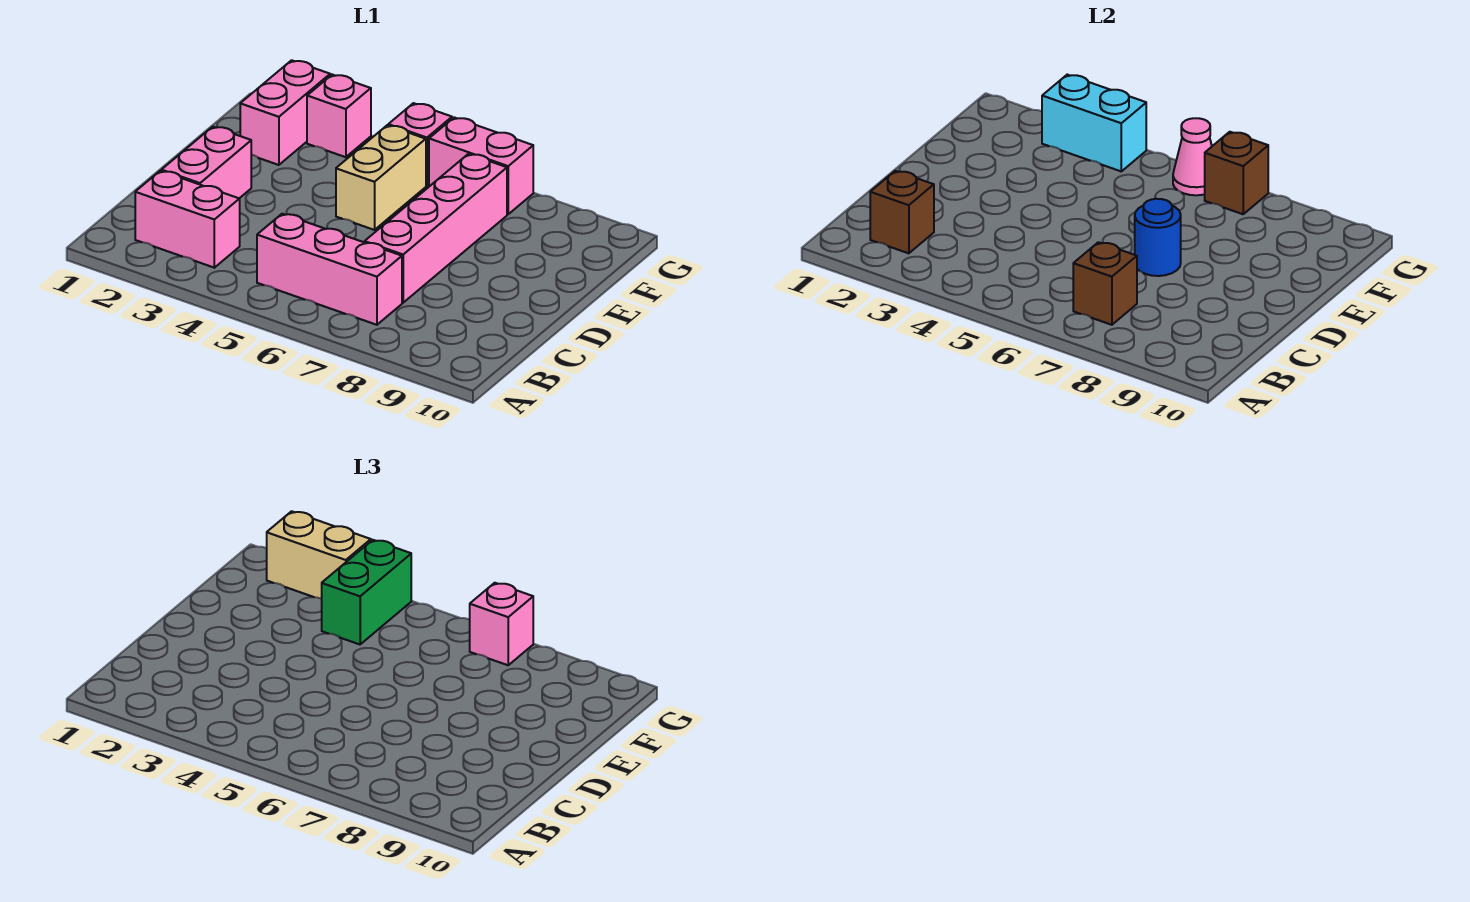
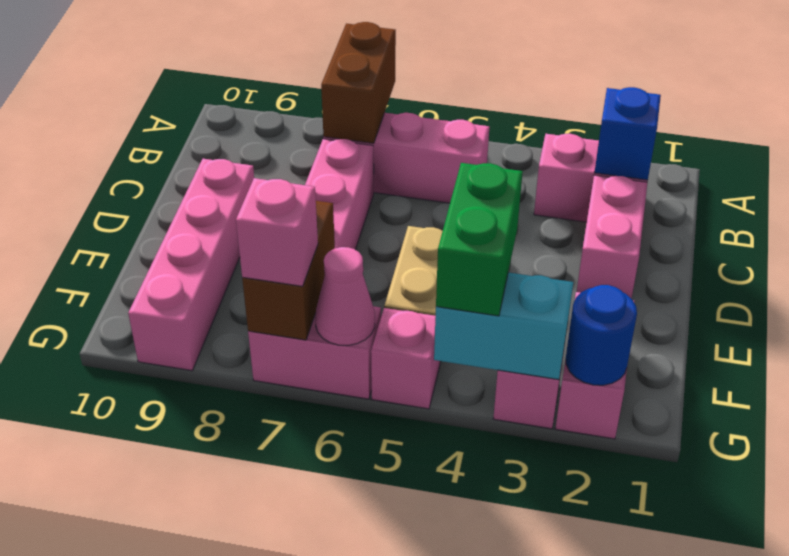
brown brick B2 level 2 -> blue brick B2 level 2
brown brick B7 level 2 -> brown brick A7:B7 level 2
blue round brick D7 level 2 -> blue round brick G2 level 2
none -> pink brick D9:G9 level 1
tan brick G2:G3 level 3 -> none
brown brick G7 level 2 -> brown brick F7:G7 level 2

